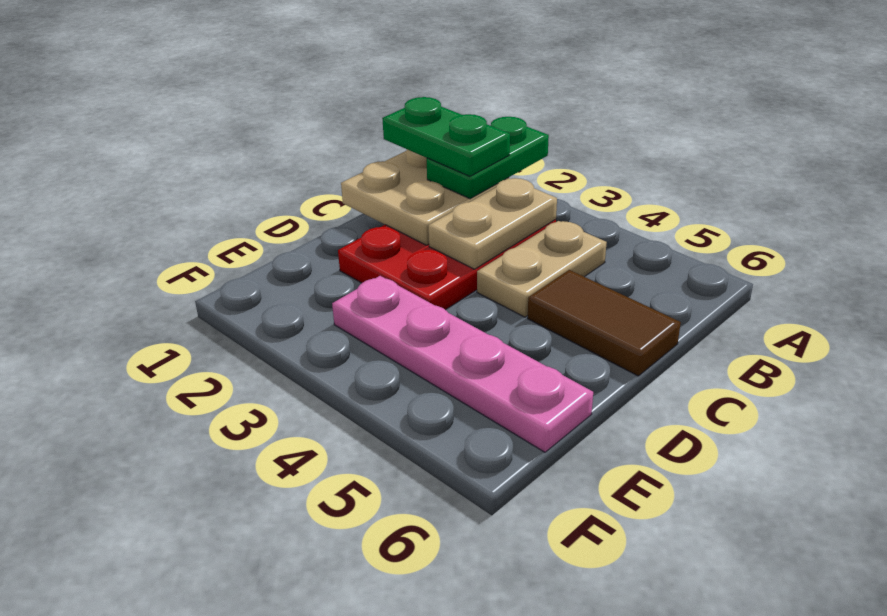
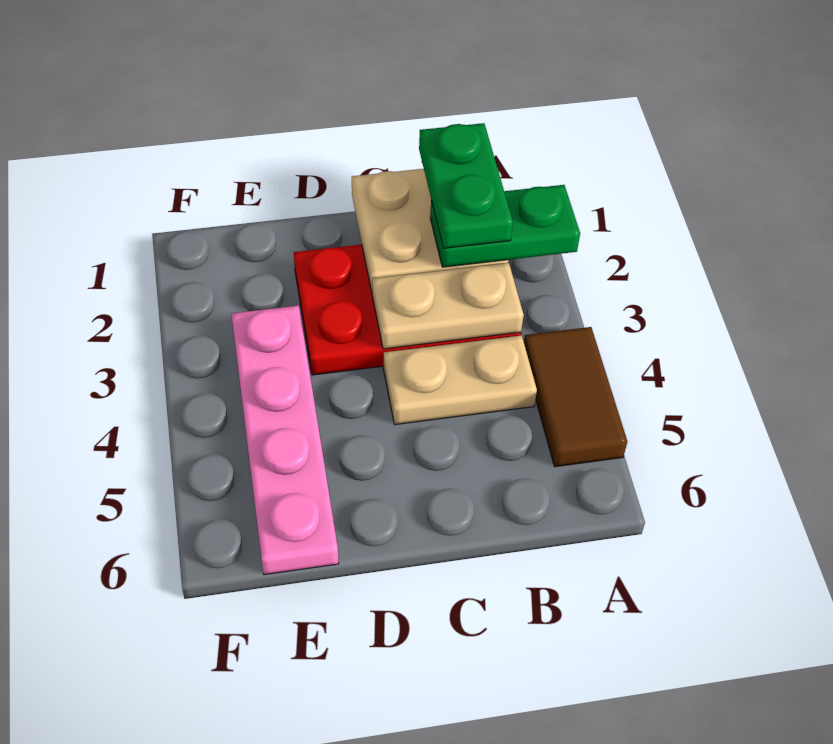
brown tile C5:C6 level 1 -> brown tile A4:A5 level 1

